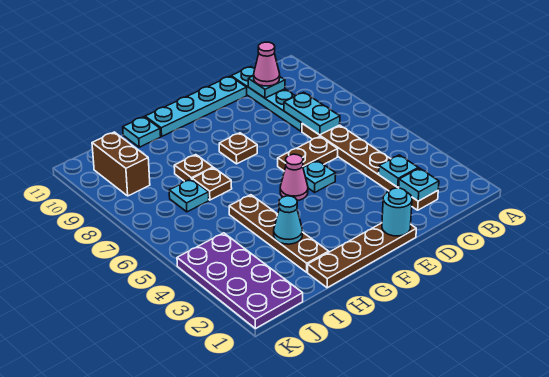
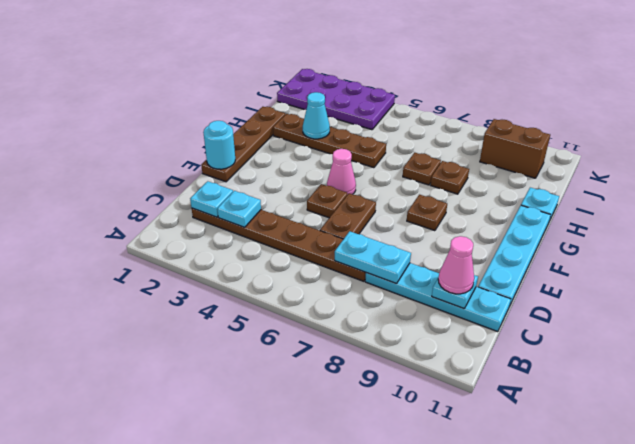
cyan plate E5 level 1 -> brown plate E5 level 1
cyan plate I7 level 1 -> none

